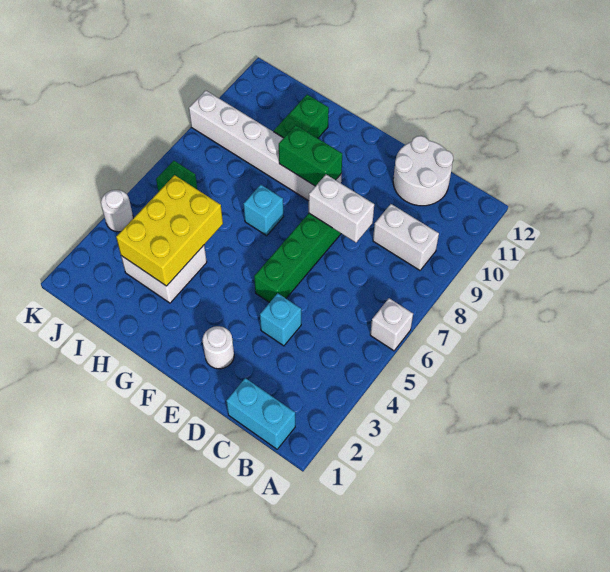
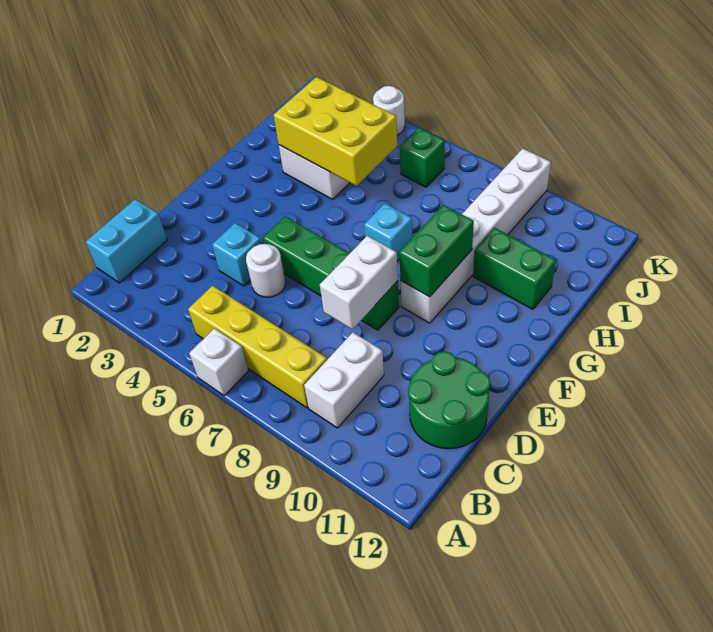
none -> yellow brick B5:B8 level 1
white round brick C11:D12 level 1 -> green round brick C11:D12 level 1
white round brick E2 level 1 -> white round brick D5 level 1

